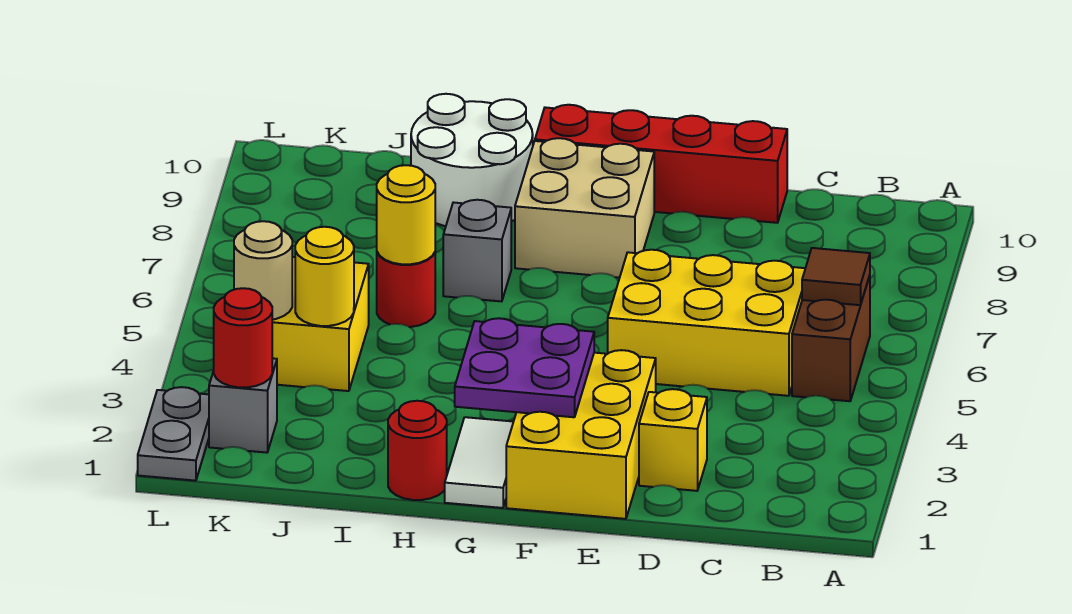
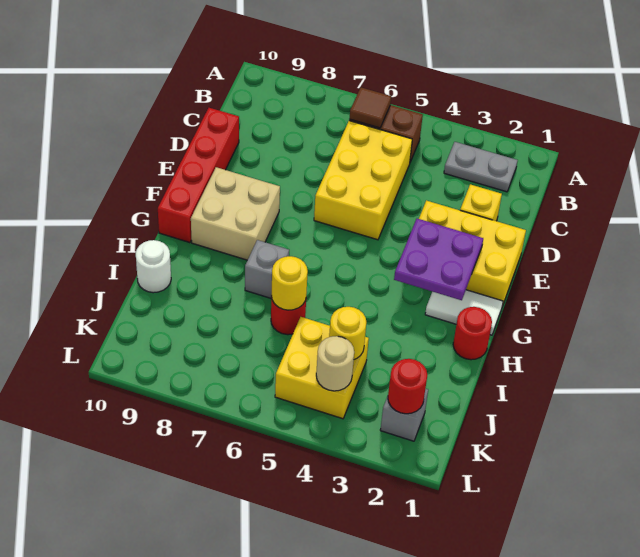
white round brick H9:I10 level 1 -> white round brick I10 level 1
grey plate L1:L2 level 1 -> grey plate B2:B3 level 1

